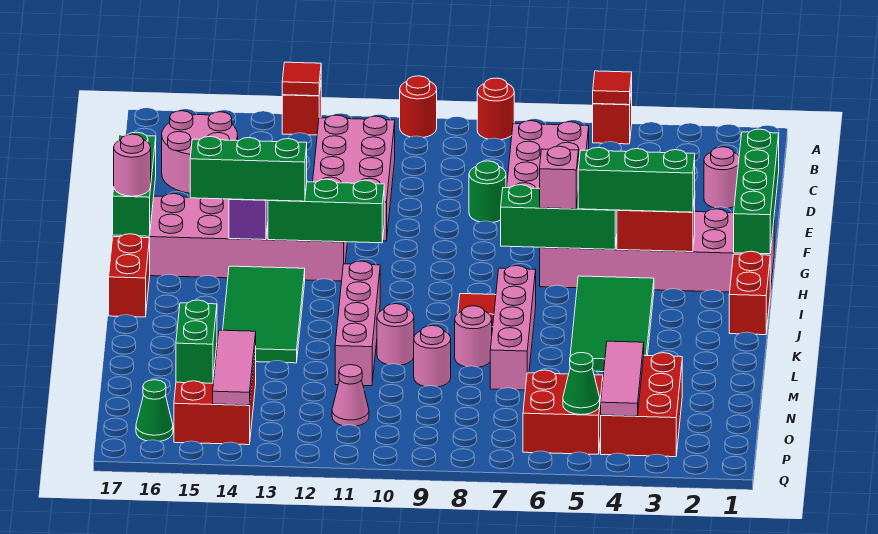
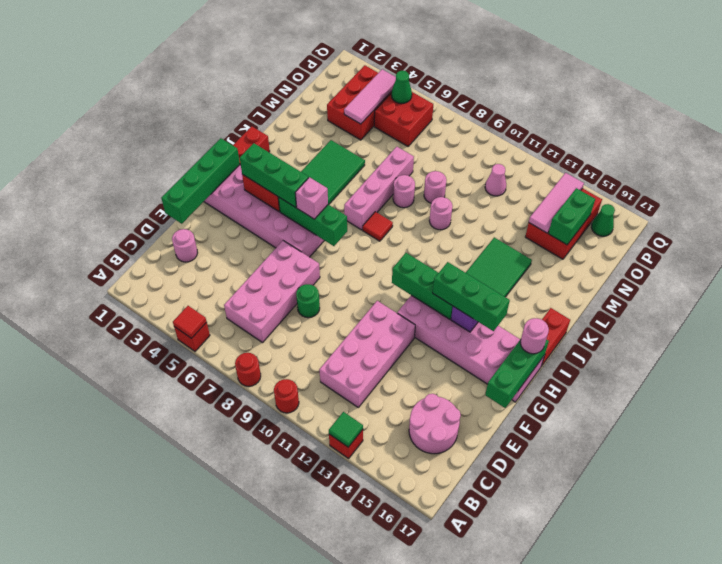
red tile A13 level 2 -> green tile A13 level 2
pink brick J11:M11 level 1 -> none

